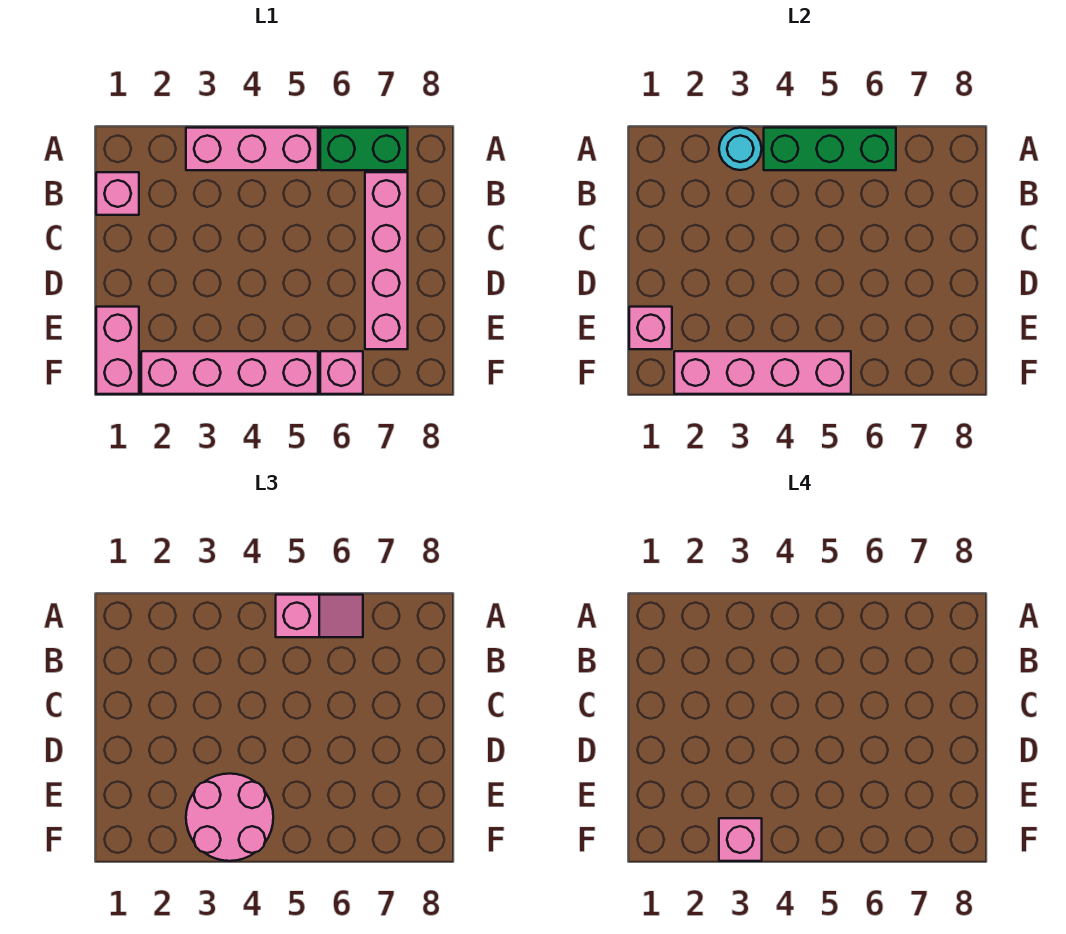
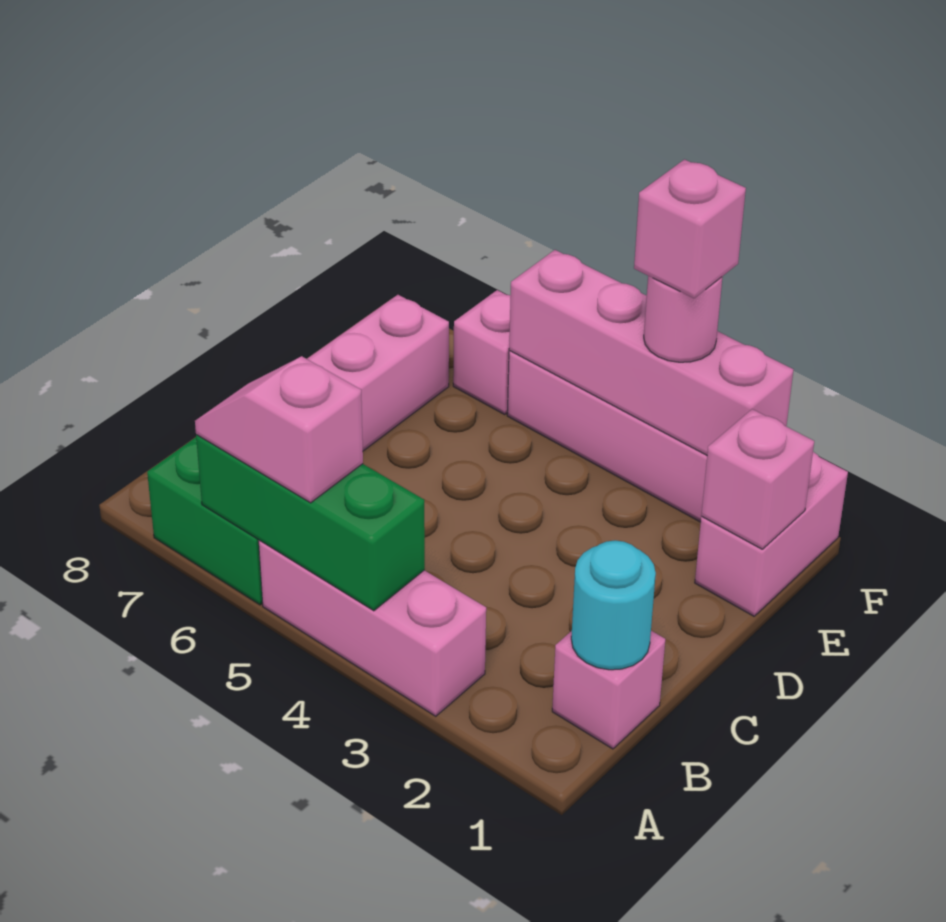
cyan round brick A3 level 2 -> cyan round brick B1 level 2
pink round brick E3:F4 level 3 -> pink round brick F3 level 3

